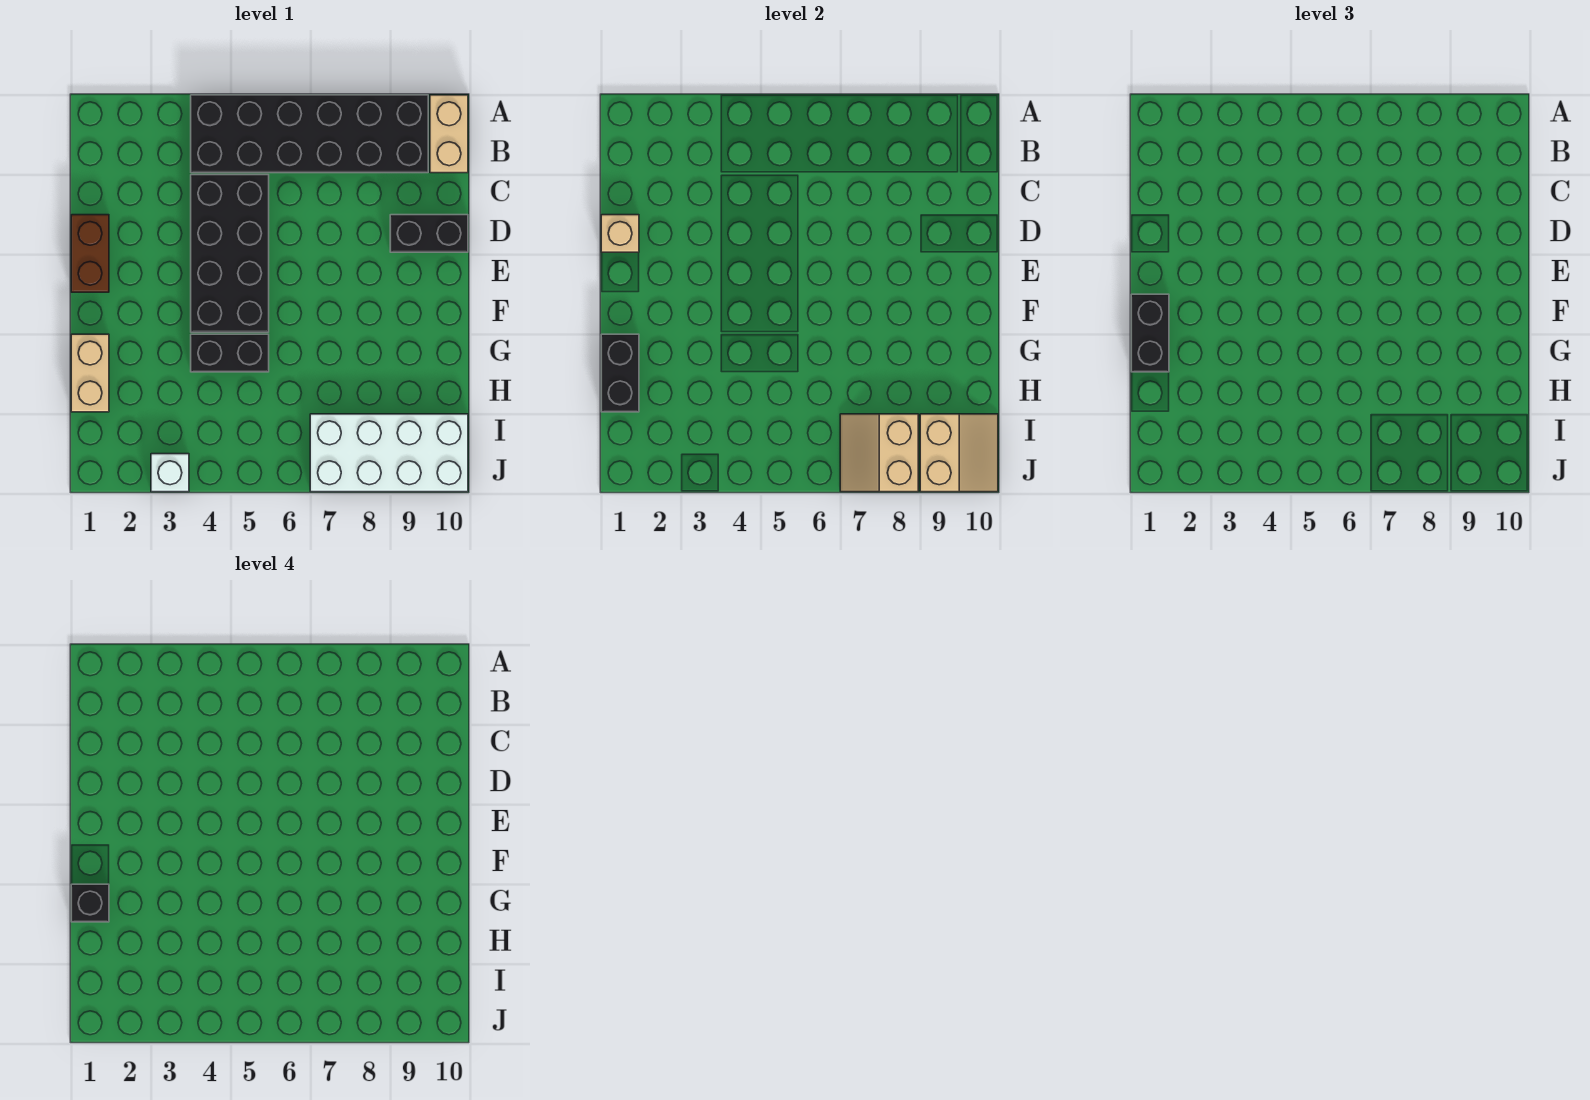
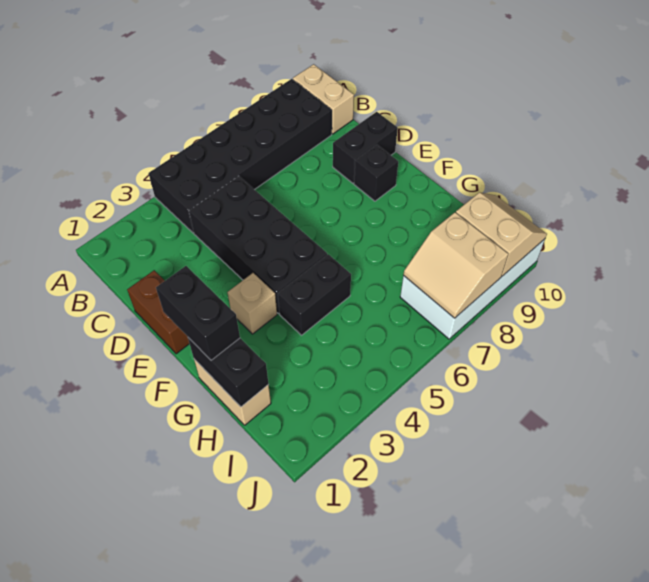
tan brick D1 level 2 -> tan brick F3 level 1
black brick G1 level 4 -> black brick E9 level 1
white brick J3 level 1 -> none

